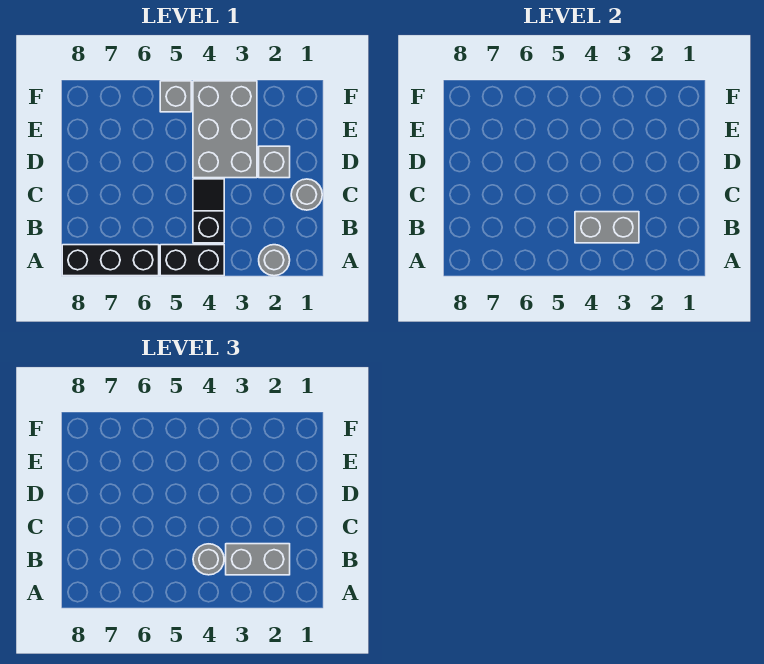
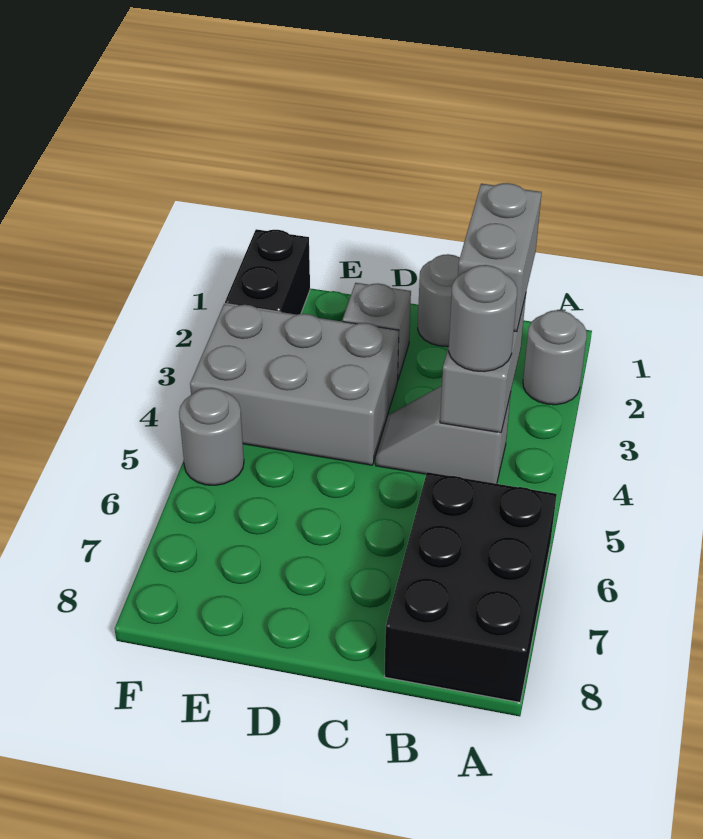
black brick A4:A5 level 1 -> black brick F1:F2 level 1
black brick A6:A8 level 1 -> black brick A6:B8 level 1
black slope B4:C4 level 1 top B -> grey slope B4:C4 level 1 top B
grey brick F5 level 1 -> grey round brick F5 level 1

